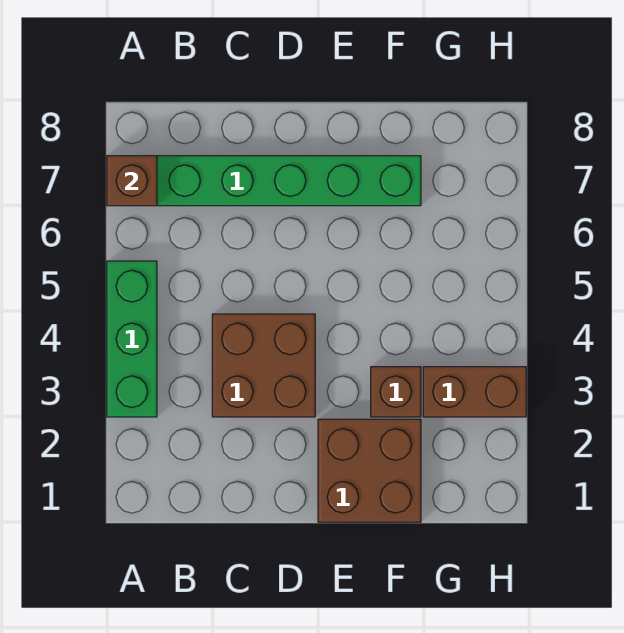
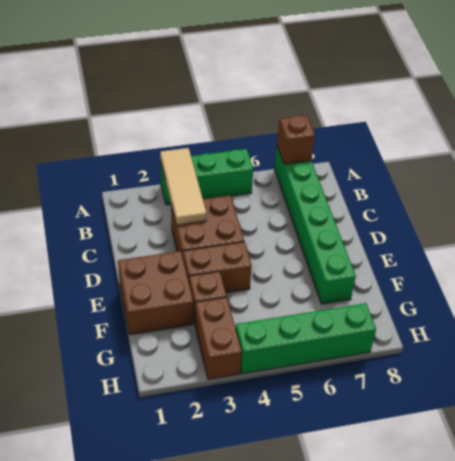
none -> tan tile A3:C3 level 2
none -> brown brick E3:E4 level 1
none -> green brick H4:H7 level 1

